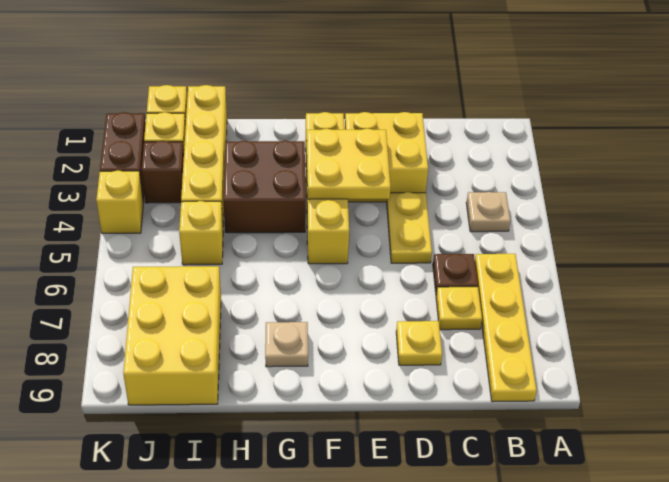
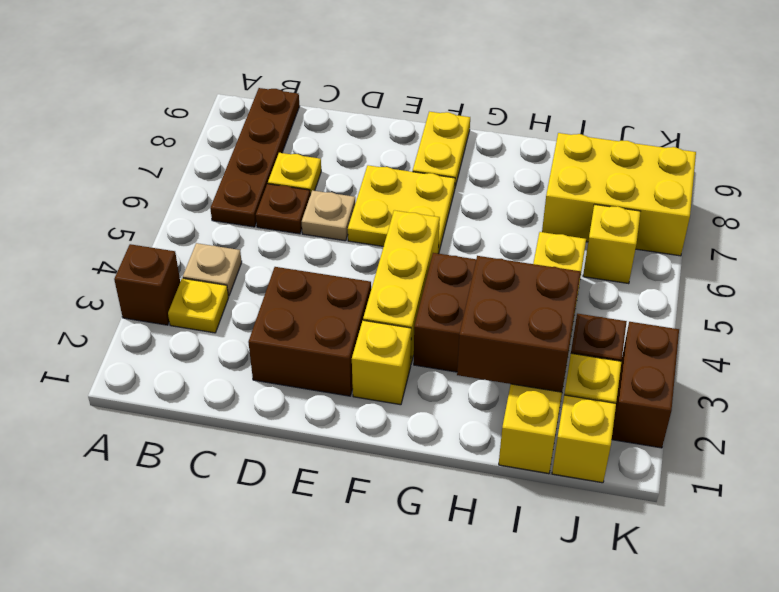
none -> brown brick A3 level 1
yellow plate B6:B9 level 1 -> brown plate B6:B9 level 1
yellow brick D2:E3 level 1 -> brown brick D2:E3 level 1
yellow plate D4:D5 level 1 -> yellow plate F8:F9 level 1
yellow plate D8 level 1 -> yellow plate B3 level 1
yellow plate E3:F4 level 2 -> yellow plate E6:F7 level 1
tan plate G8 level 1 -> tan plate D6 level 1
none -> brown brick H2:I3 level 2
yellow brick I7:J9 level 1 -> yellow brick I7:K8 level 1
yellow brick K4 level 1 -> yellow brick J6 level 1

